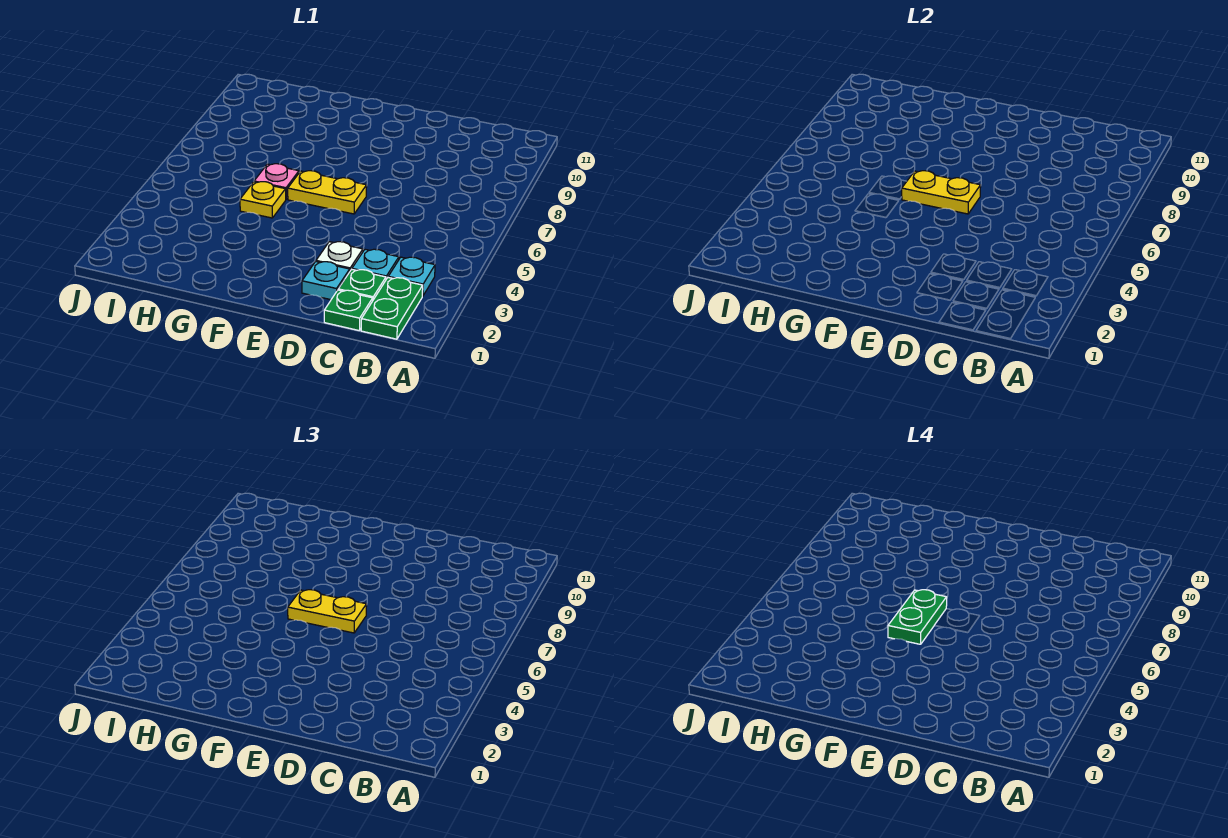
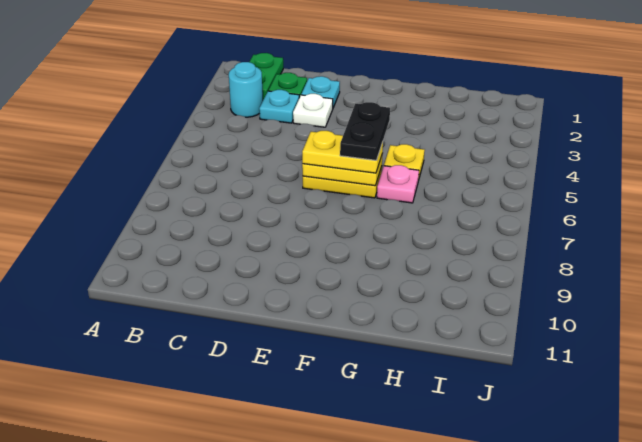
cyan plate B3 level 1 -> cyan round brick B3 level 1
green plate C1 level 1 -> none
green plate F5:F6 level 4 -> black plate F5:F6 level 4

